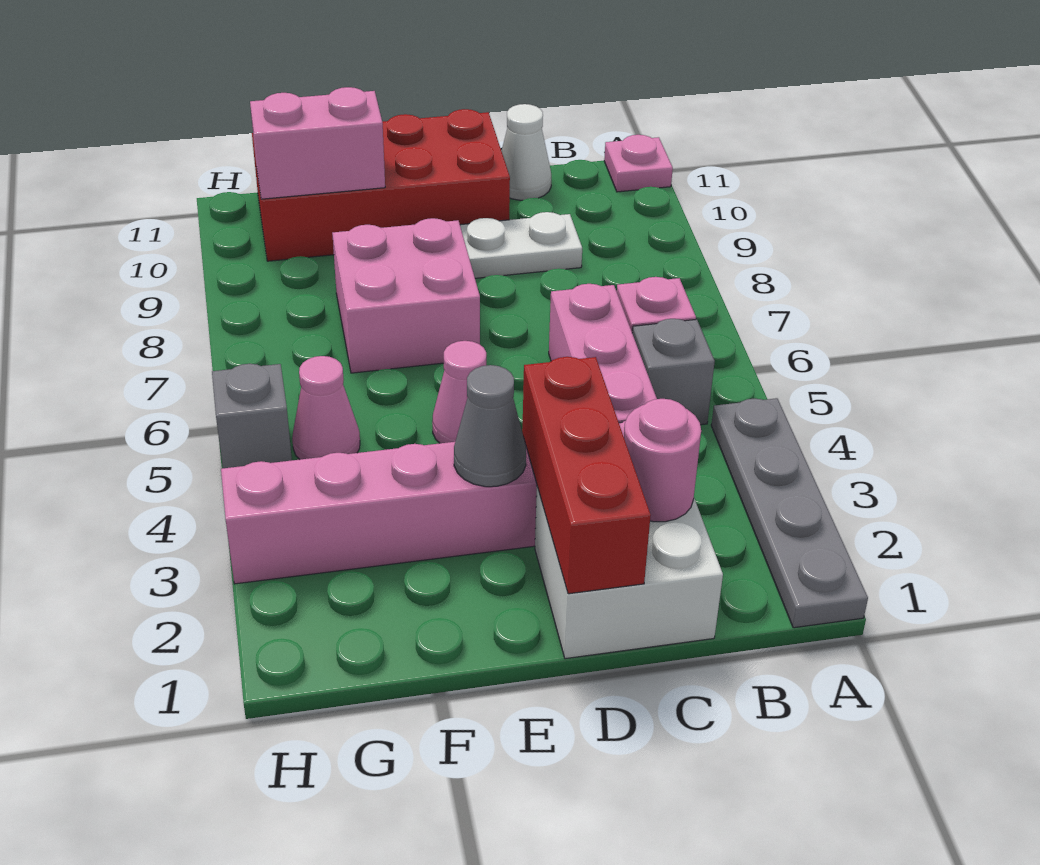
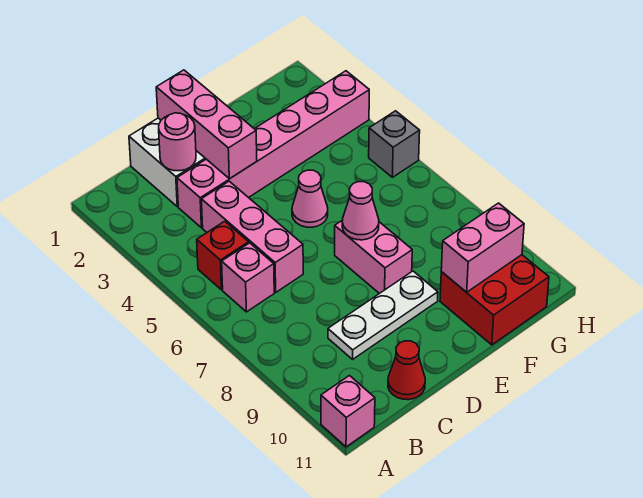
grey plate A1:A4 level 1 -> none
pink plate A11 level 1 -> pink brick A11 level 1
grey brick B5 level 1 -> red brick B5 level 1
white cone C11 level 1 -> red cone C11 level 1
red brick D1:D3 level 2 -> pink brick D1:D3 level 2
red brick D10:G11 level 1 -> red brick F10:G11 level 1
grey cone E3 level 2 -> none
pink brick E7:F8 level 1 -> pink brick E7:E8 level 1
pink cone G5 level 1 -> pink cone E7 level 2

